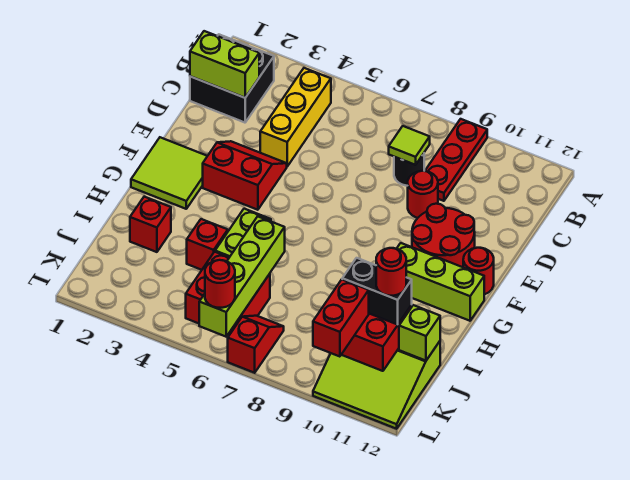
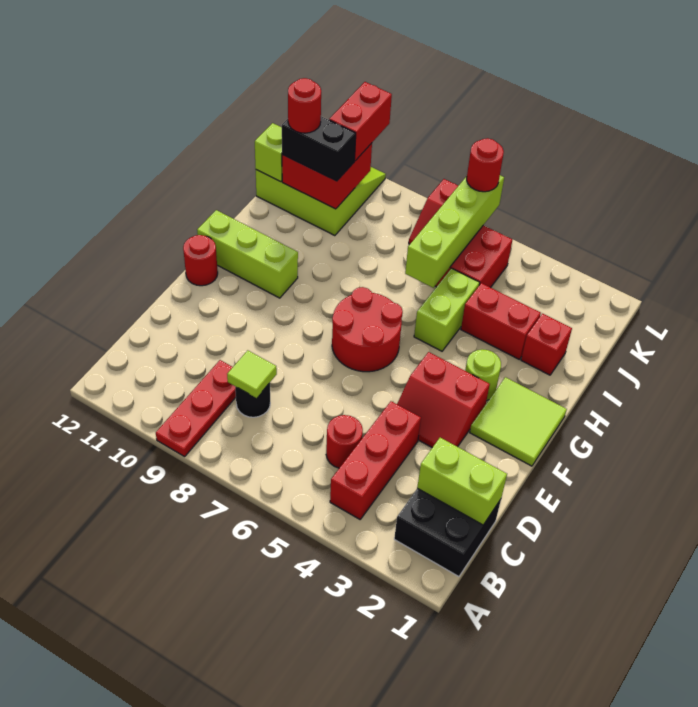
yellow brick B4:D4 level 1 -> red brick B4:D4 level 1
red round brick D9 level 1 -> red round brick C5 level 1
red round brick E10:F11 level 1 -> red round brick F6:G7 level 1
none -> lime round brick G3 level 1
red brick I4 level 1 -> red brick I3:I4 level 1

